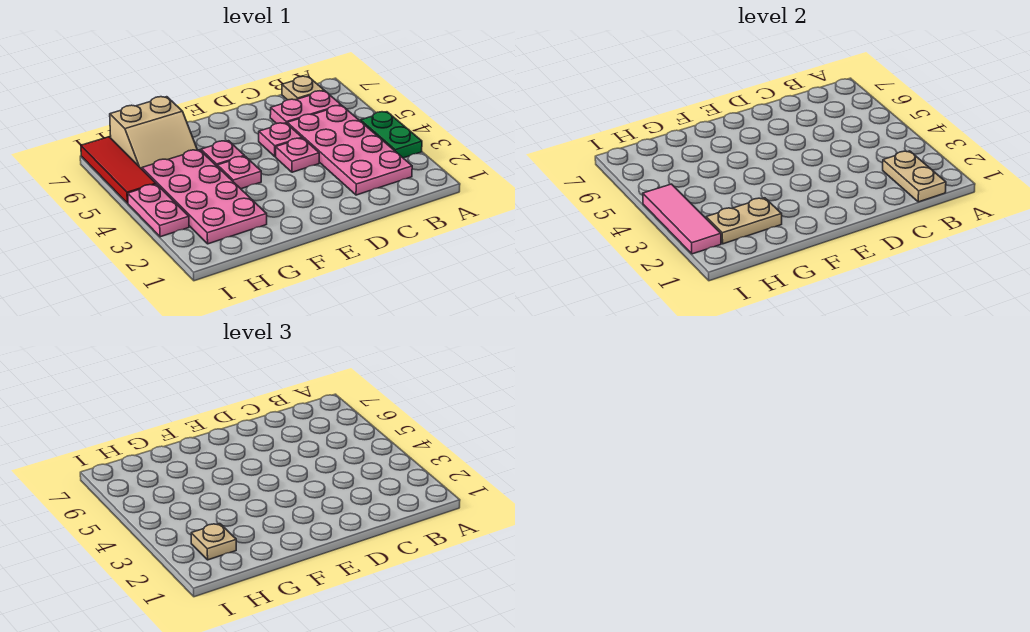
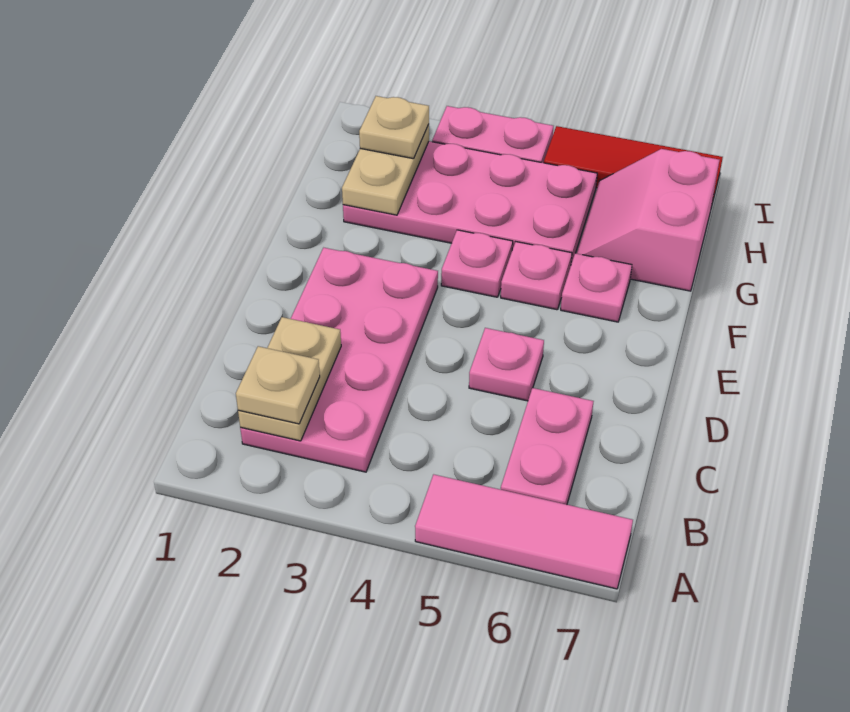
green plate A3:A4 level 1 -> none
tan plate B1:B2 level 2 -> tan plate B2:C2 level 2
pink plate B2:C5 level 1 -> pink plate B2:E3 level 1
tan plate B7 level 1 -> tan plate B2 level 3
pink plate D4 level 1 -> pink plate F6 level 1
tan slope G6:H7 level 1 top 7 -> pink slope G6:H7 level 1 top 7
pink tile I2:I4 level 2 -> pink tile A5:A7 level 1

